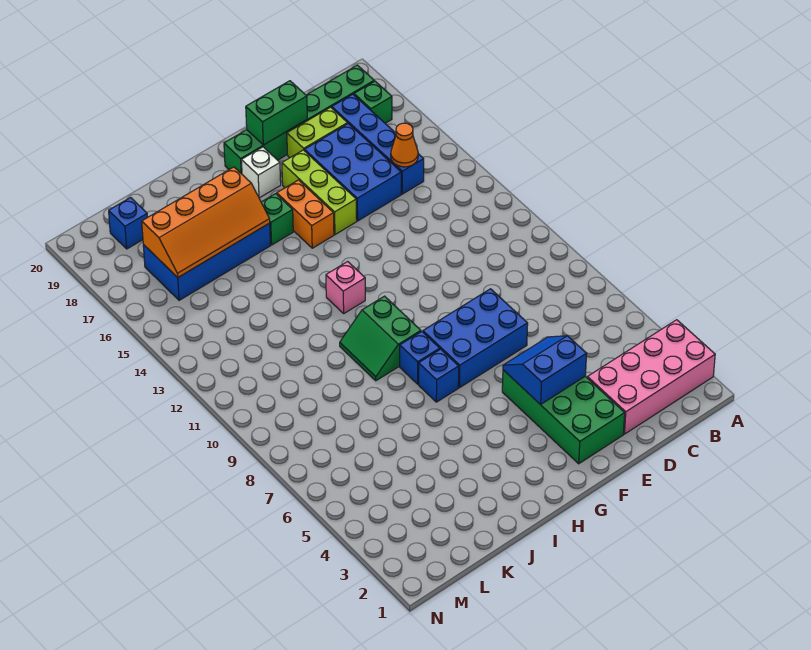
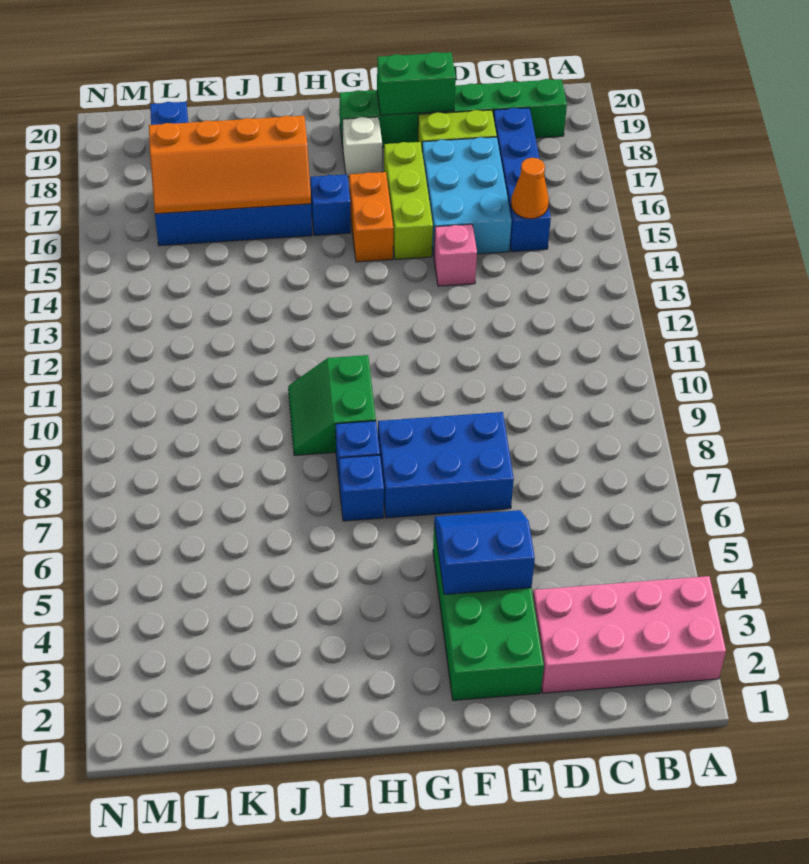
green brick B18 level 1 -> none
blue brick D15:E17 level 1 -> cyan brick D15:E17 level 1
pink brick H12 level 1 -> pink brick E14 level 1
green brick H16 level 1 -> blue brick H16 level 1

